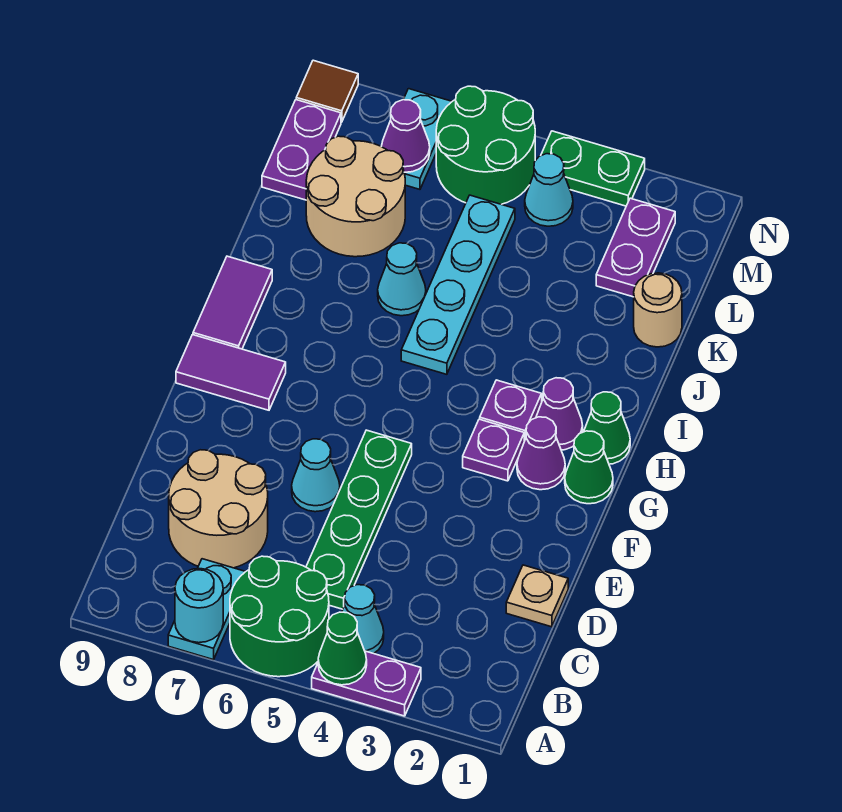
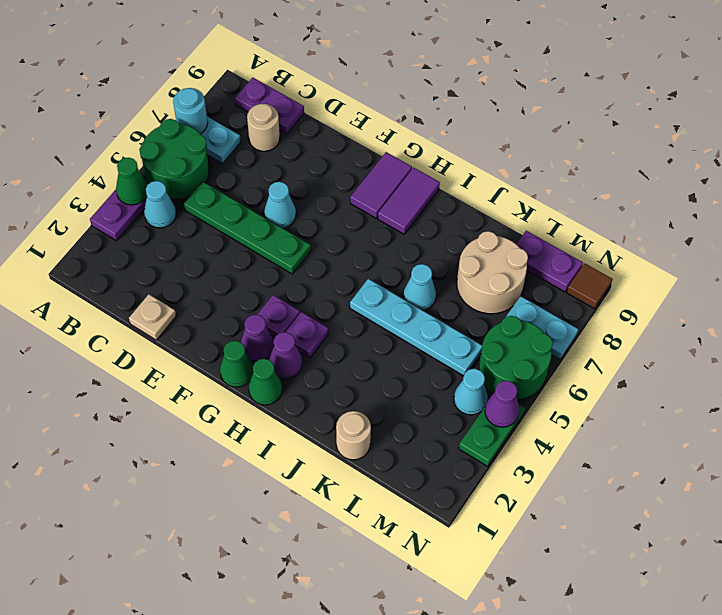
tan round brick C7:D8 level 1 -> tan round brick C8 level 1
purple tile H9:I9 level 1 -> purple tile H8:H9 level 1
purple plate L2:M2 level 1 -> purple plate B9:C9 level 1
purple cone M7 level 2 -> purple cone N4 level 2

